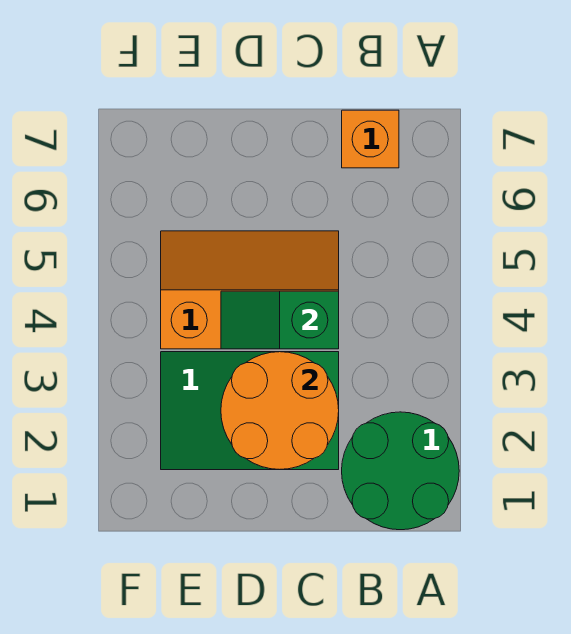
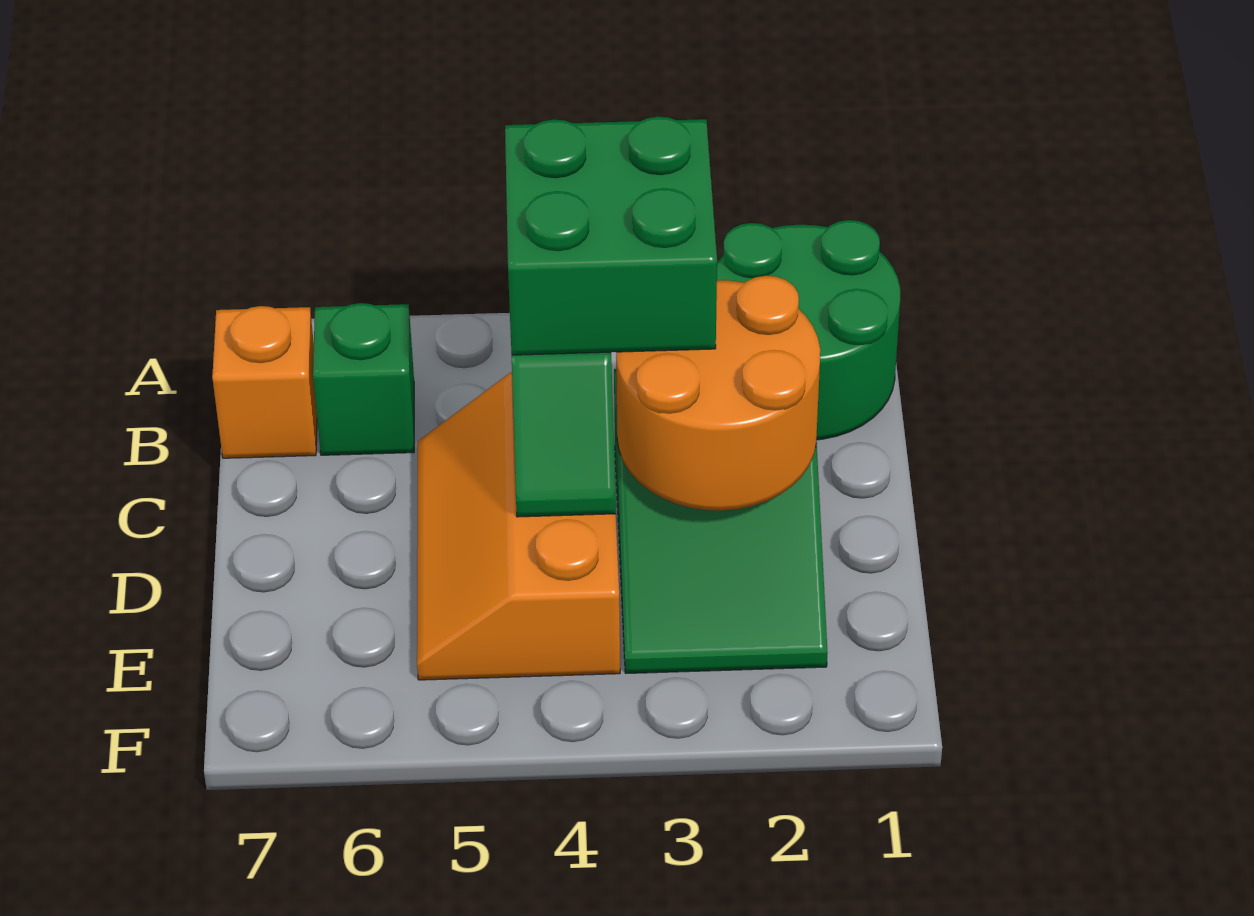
none -> green brick B3:C4 level 3
none -> green brick B6 level 1

